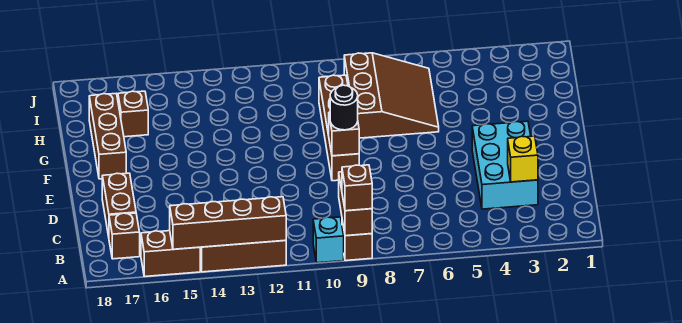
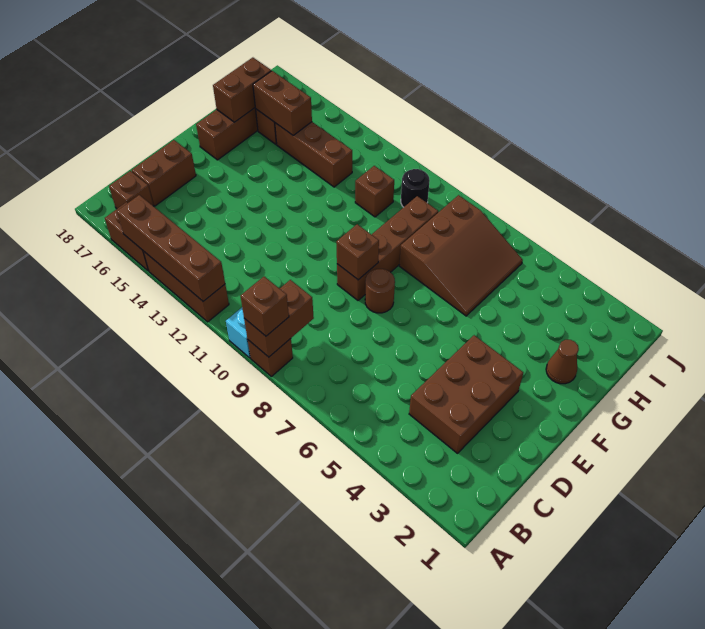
cyan brick C3:E4 level 1 -> brown brick C3:E4 level 1
yellow brick C3 level 2 -> none
none -> brown round brick E8 level 1
black round brick E9 level 3 -> black round brick I10 level 1
none -> brown cone G2 level 1
none -> brown brick G17:H17 level 2
none -> brown brick H11 level 1
none -> brown brick H13:H15 level 1
none -> brown brick H15:H16 level 2

